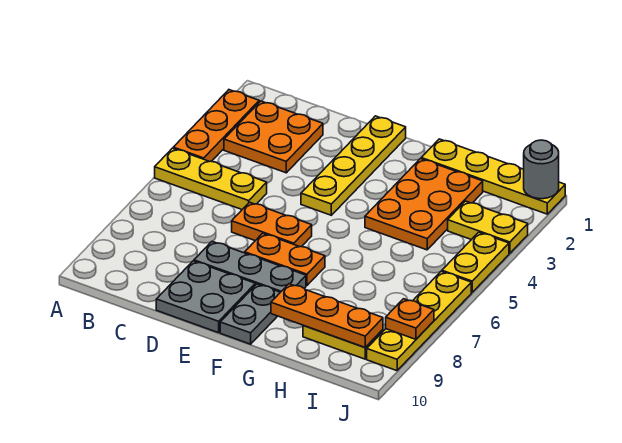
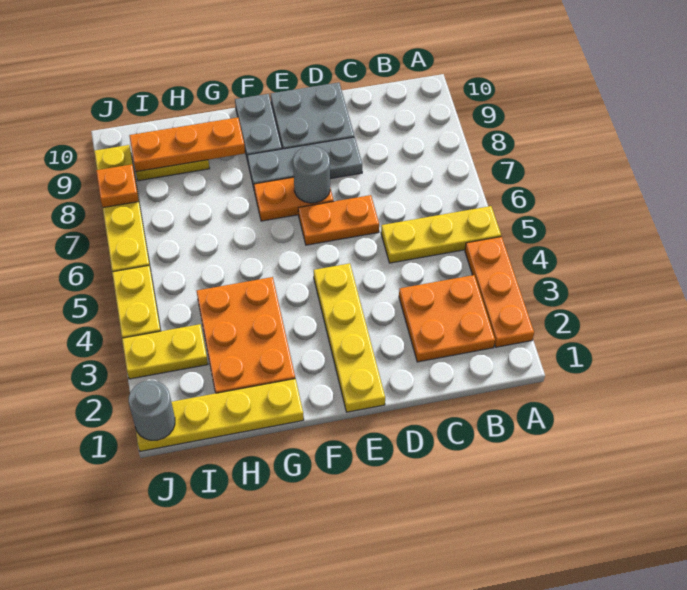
none -> grey round brick E7 level 2

